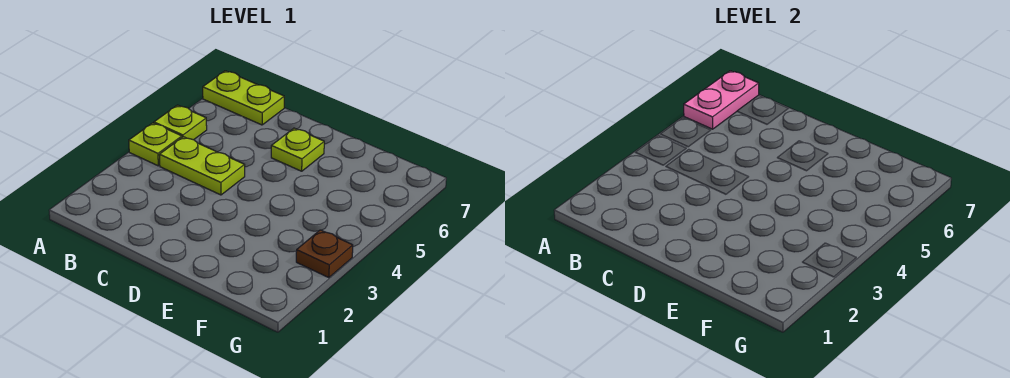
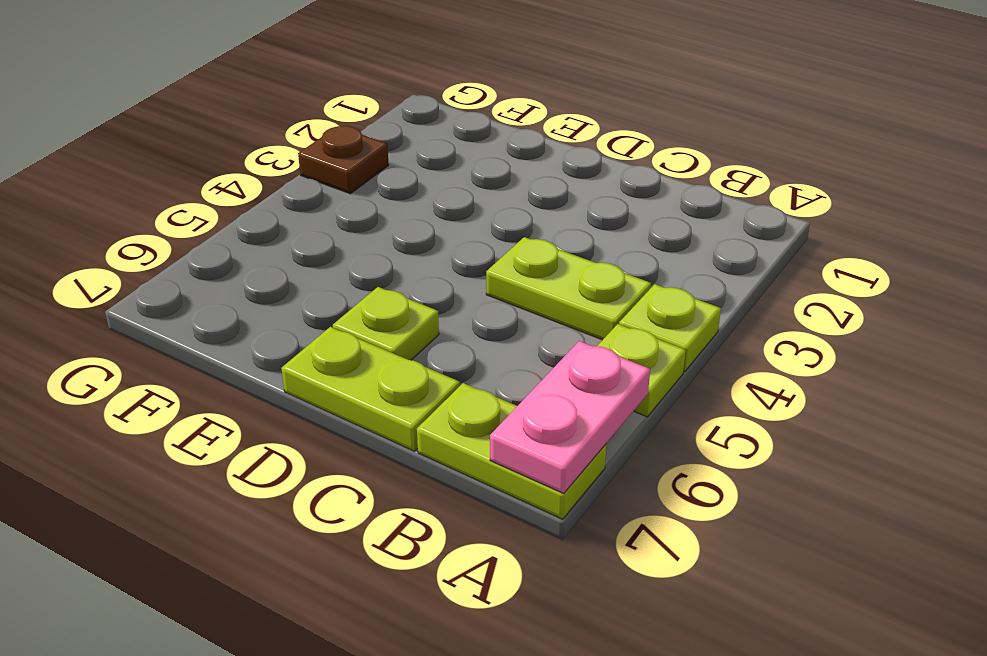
none -> lime plate C7:D7 level 1

